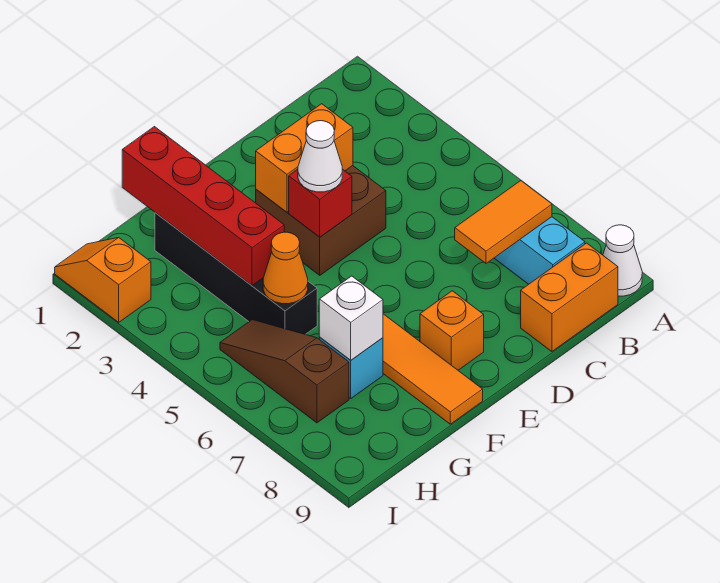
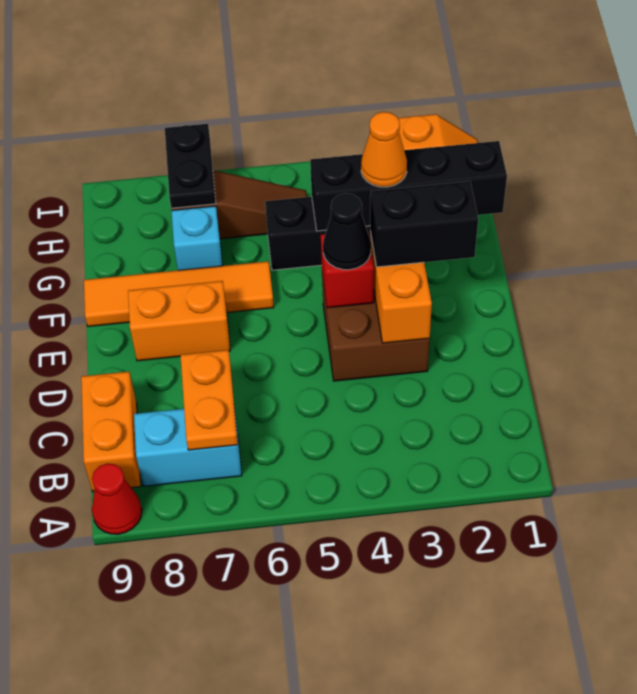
white cone A9 level 1 -> red cone A9 level 1
orange tile B7:C7 level 2 -> orange plate B7:C7 level 2
none -> black brick E2:E3 level 3
white cone E4 level 3 -> black cone E4 level 3
orange brick E8 level 1 -> orange brick E7:E8 level 1
red brick G1:G4 level 2 -> black brick G1:G4 level 2
orange cone G5 level 2 -> orange cone G3 level 3
white brick G7 level 2 -> none
none -> black plate H7:I7 level 2

